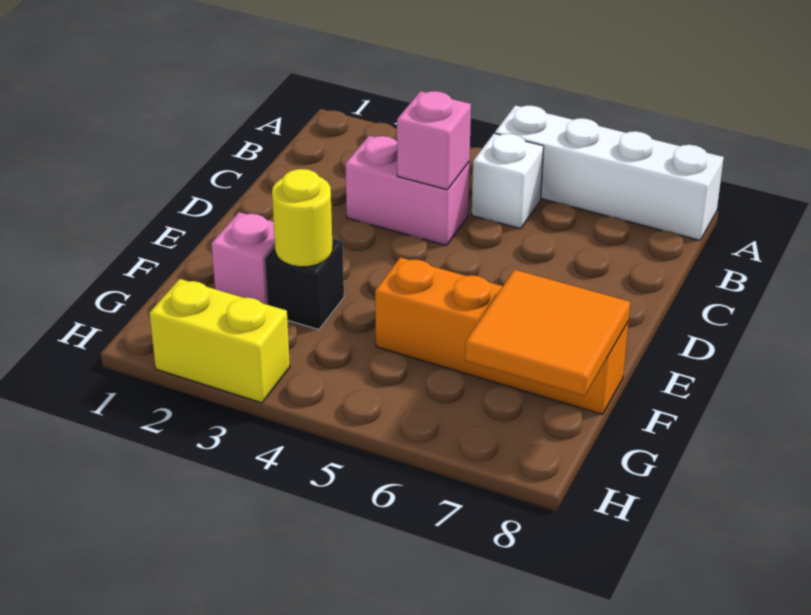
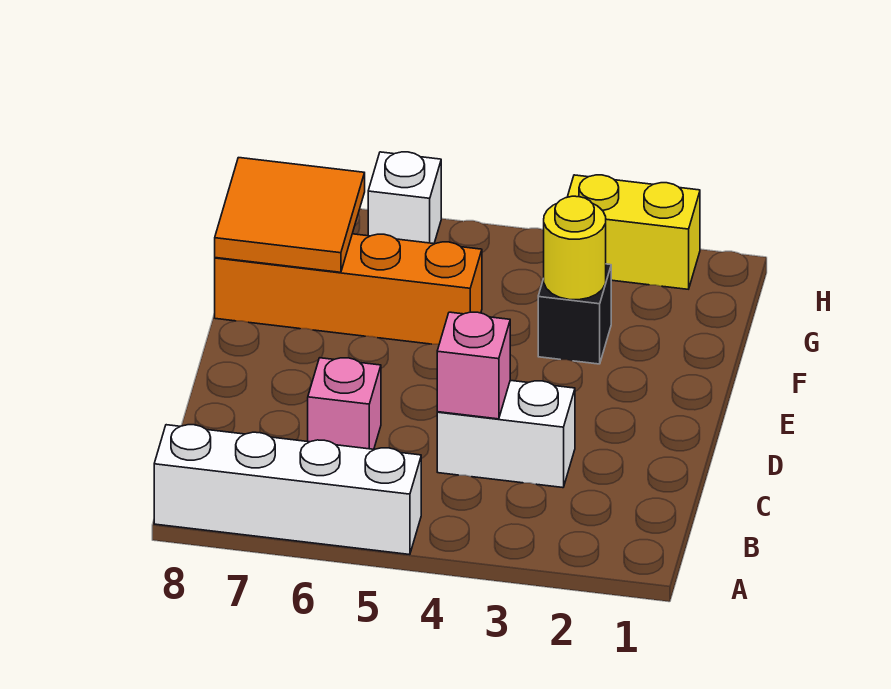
white brick B5 level 1 -> white brick H6 level 1
pink brick C3:C4 level 1 -> white brick C3:C4 level 1
pink brick F2 level 1 -> pink brick C6 level 1

